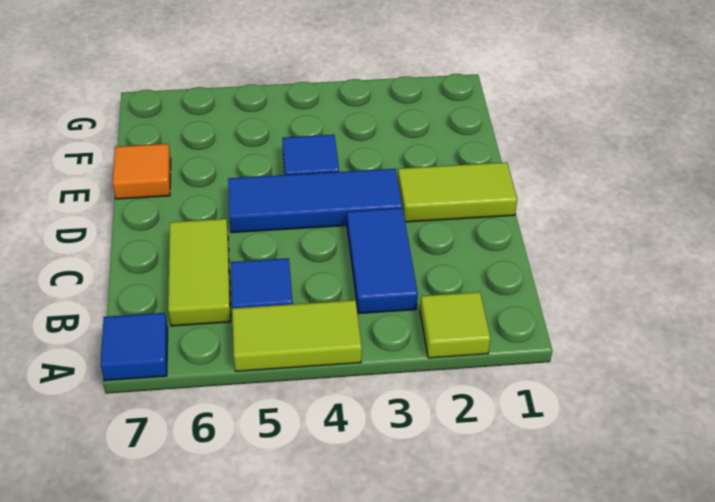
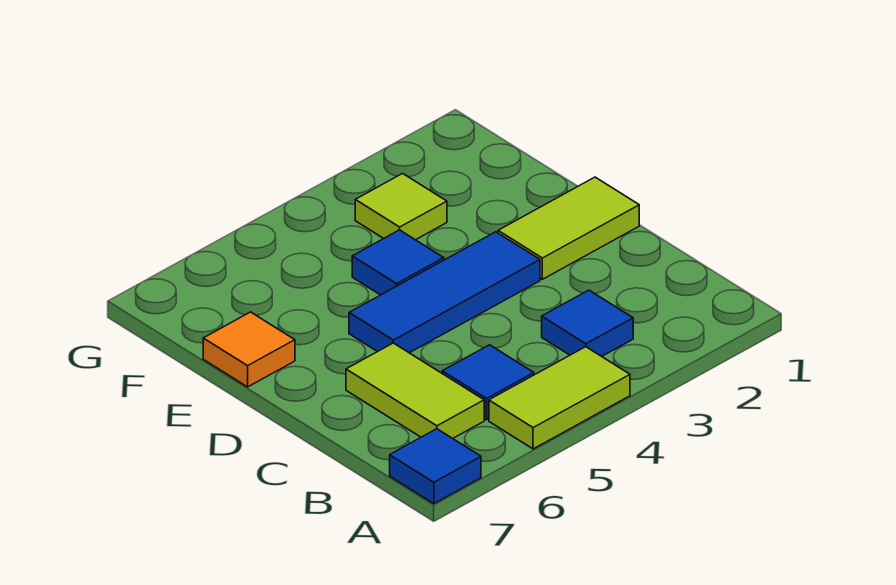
lime tile A2 level 1 -> lime tile F3 level 1
blue tile B3:C3 level 1 -> blue tile B3 level 1

